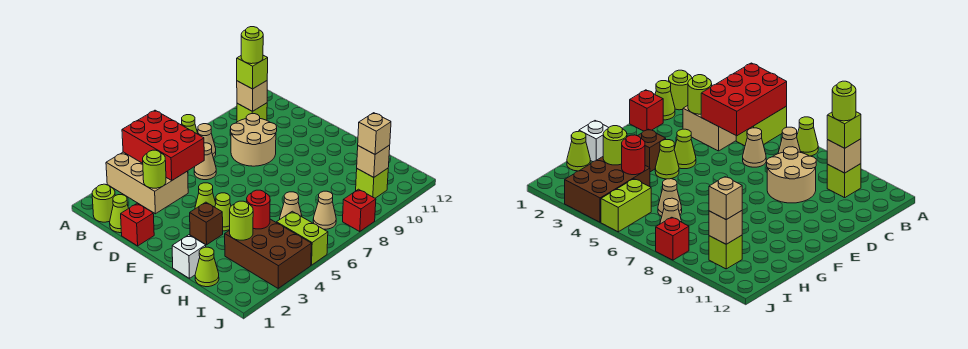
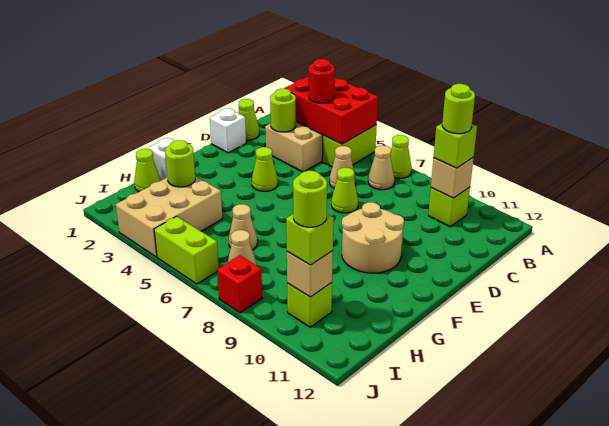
red brick A4:C5 level 2 -> red brick A3:B5 level 2
lime round brick B1 level 1 -> lime round brick I10 level 4
tan round brick C8:D9 level 1 -> tan round brick E9:F10 level 1
red brick D1 level 1 -> white brick D1 level 1
brown brick F3 level 1 -> none
lime cone F4 level 1 -> lime cone D7 level 1
brown brick H3:J4 level 1 -> tan brick H3:J4 level 1
red round brick H4 level 2 -> red round brick B4 level 3
lime brick I5:J5 level 1 -> lime brick J5:J6 level 1
tan brick I10 level 3 -> lime brick I10 level 3

